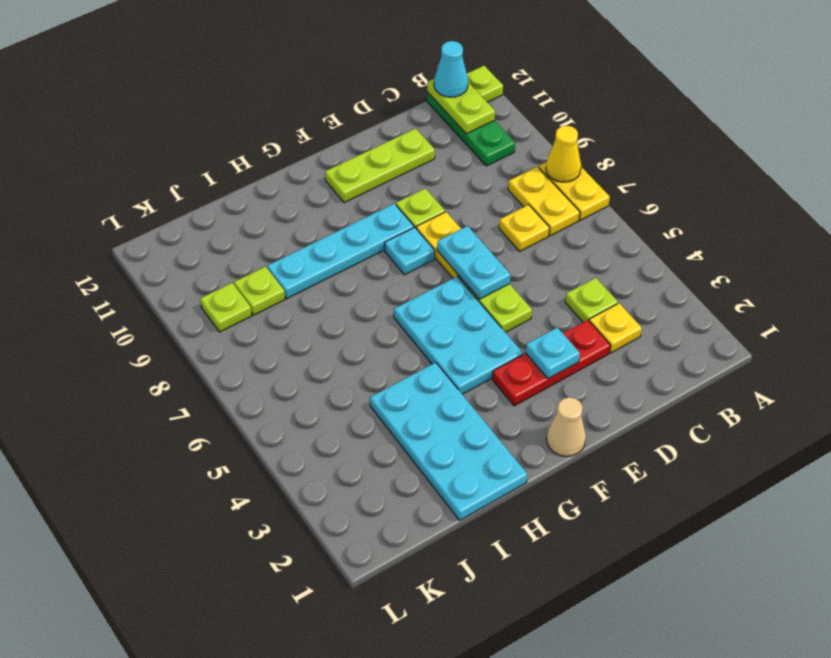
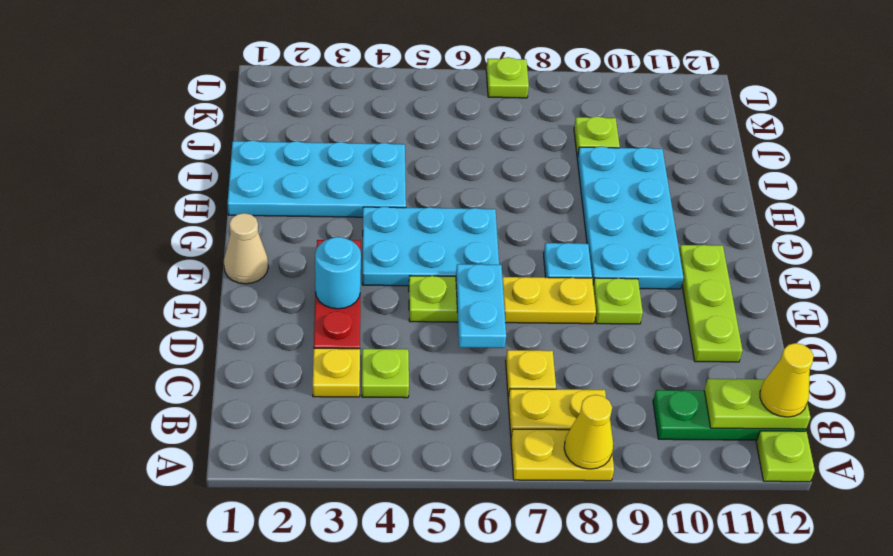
cyan cone B12 level 3 -> yellow cone B12 level 3
cyan plate E3 level 2 -> cyan round brick E3 level 2
cyan plate E6:E7 level 2 -> cyan plate D6:E6 level 2
cyan plate F9:I9 level 1 -> cyan plate F9:I10 level 1
lime plate K9 level 1 -> lime plate L7 level 1

